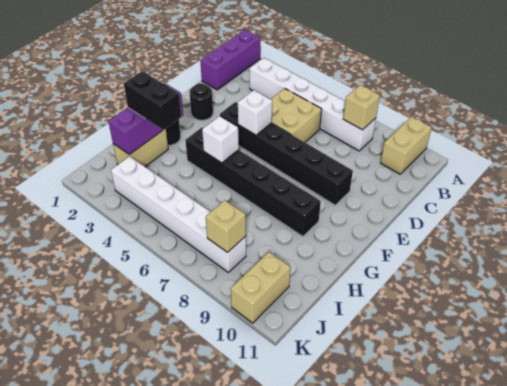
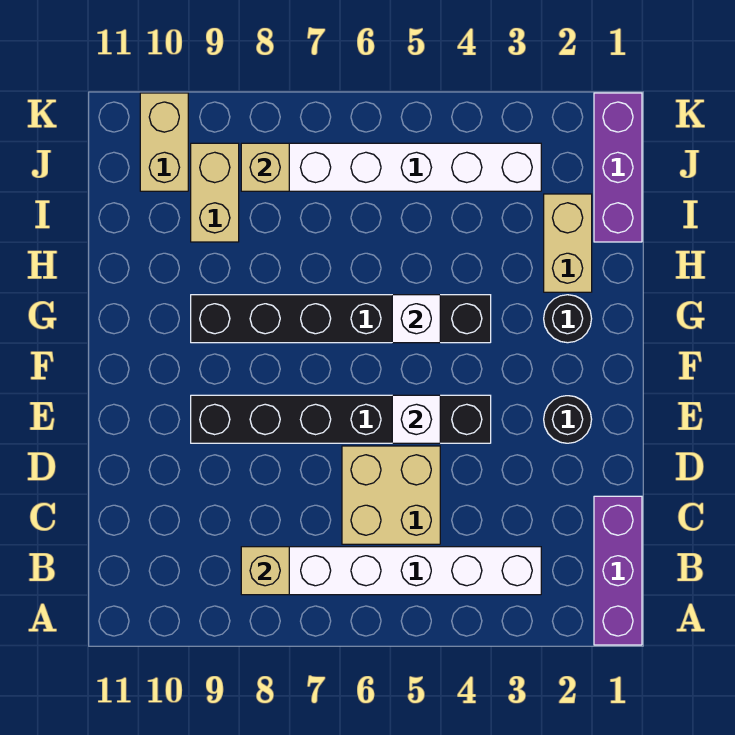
tan brick A10:B10 level 1 -> tan brick I9:J9 level 1
purple brick G2:I2 level 2 -> purple brick I1:K1 level 1
black brick H2:H3 level 3 -> none

